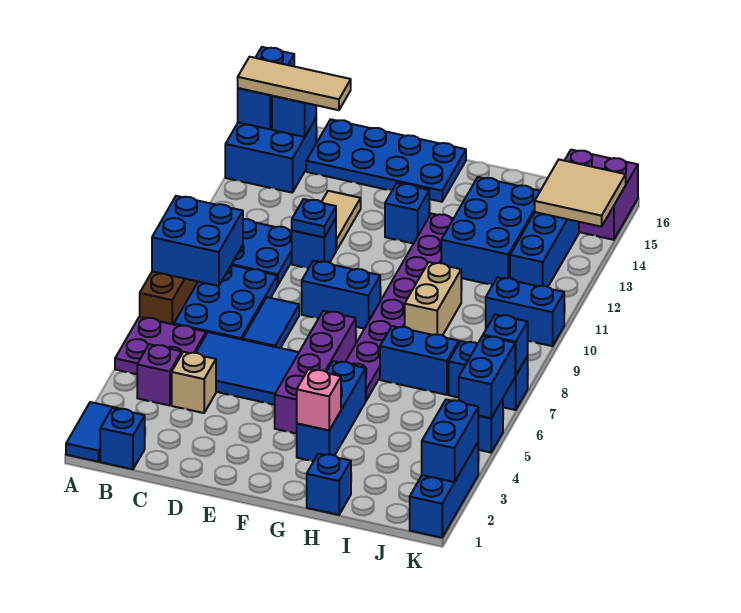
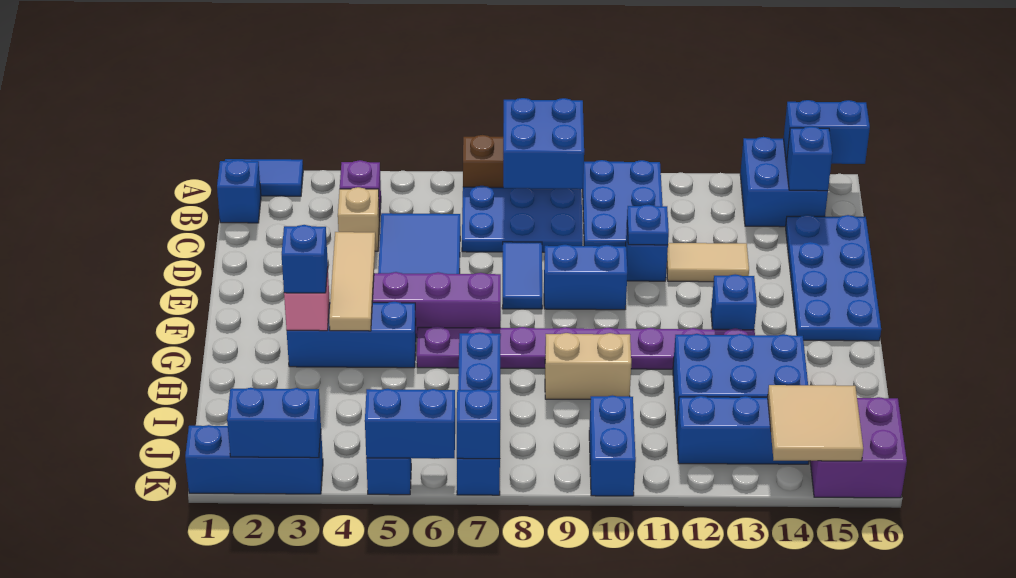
purple plate A5:B6 level 1 -> none
tan tile A15:C15 level 3 -> tan tile E4:G4 level 2
blue tile D7:D8 level 1 -> blue tile D8:E8 level 1
blue brick E9:F9 level 1 -> blue brick E9:E10 level 1
blue brick H1 level 1 -> blue brick G3 level 3

